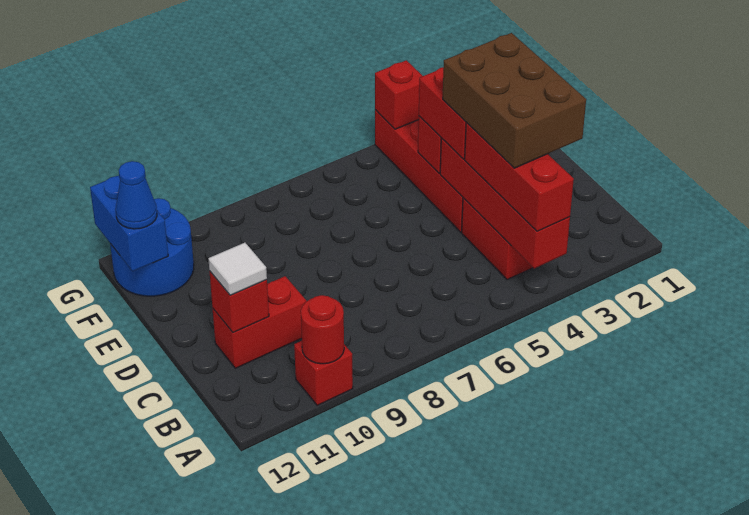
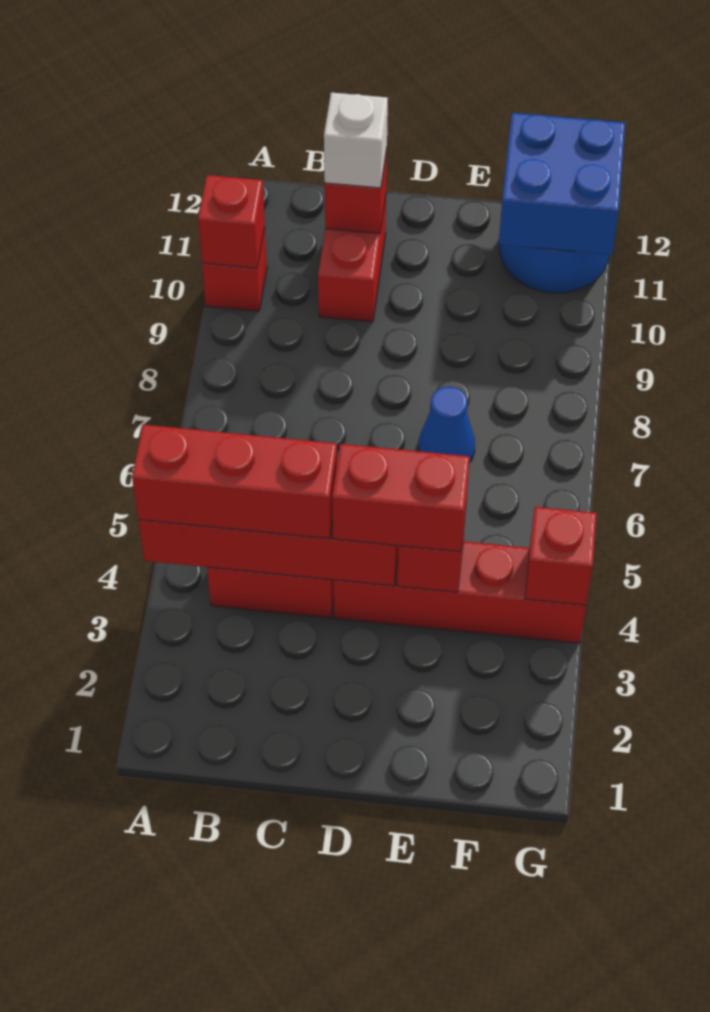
red round brick A10 level 2 -> red brick A10 level 2
brown brick B3:D4 level 4 -> none
white tile C11 level 3 -> white brick C11 level 3
blue brick F12:G12 level 2 -> blue brick F11:G12 level 2
blue cone F12 level 3 -> blue cone E7 level 1

